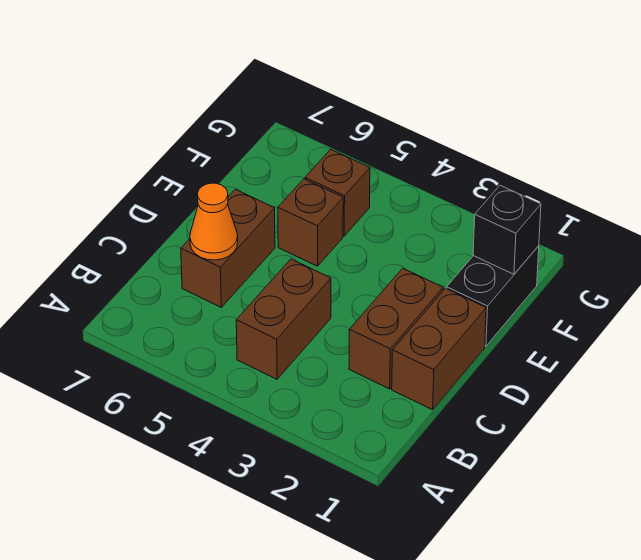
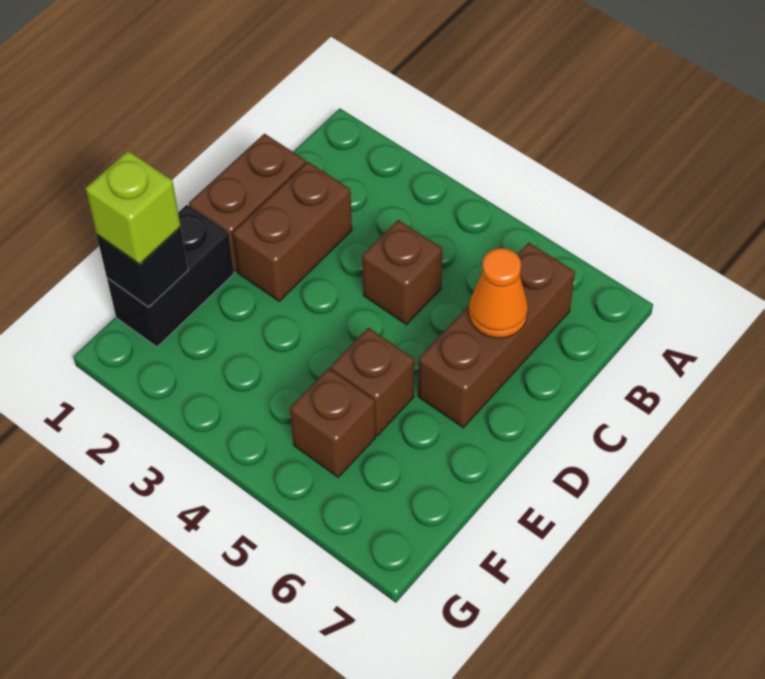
brown brick B4:C4 level 1 -> brown brick C4 level 1
brown brick C6:D6 level 1 -> brown brick B6:D6 level 1
none -> lime brick F1 level 3

